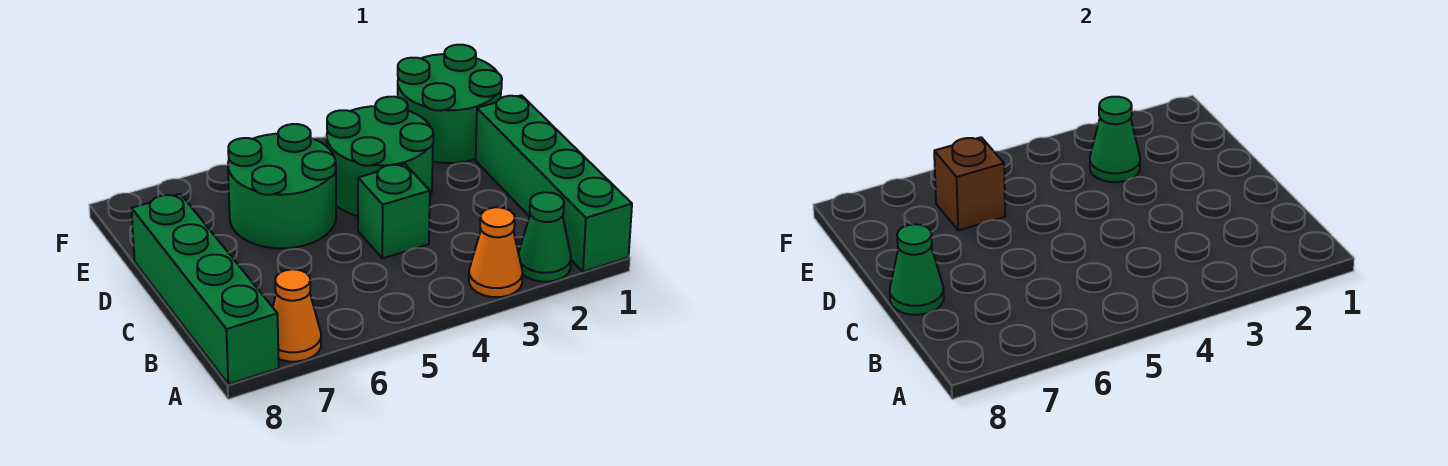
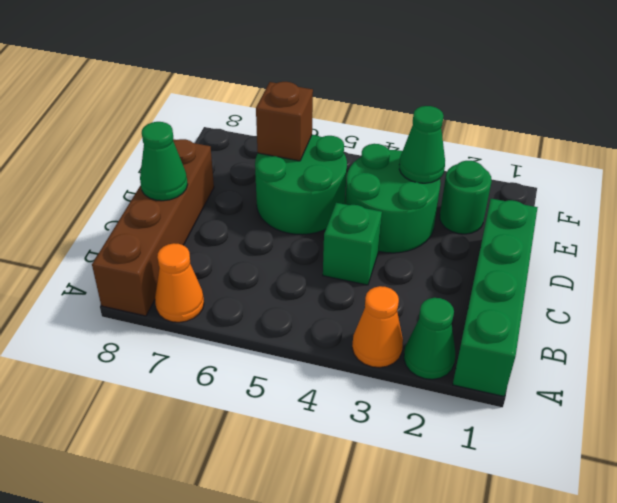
green brick A8:D8 level 1 -> brown brick A8:D8 level 1
green round brick E1:F2 level 1 -> green round brick E2 level 1

